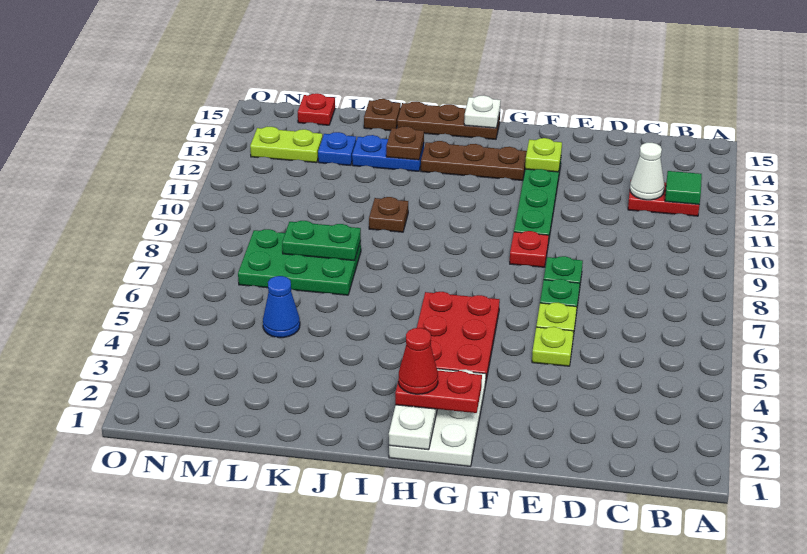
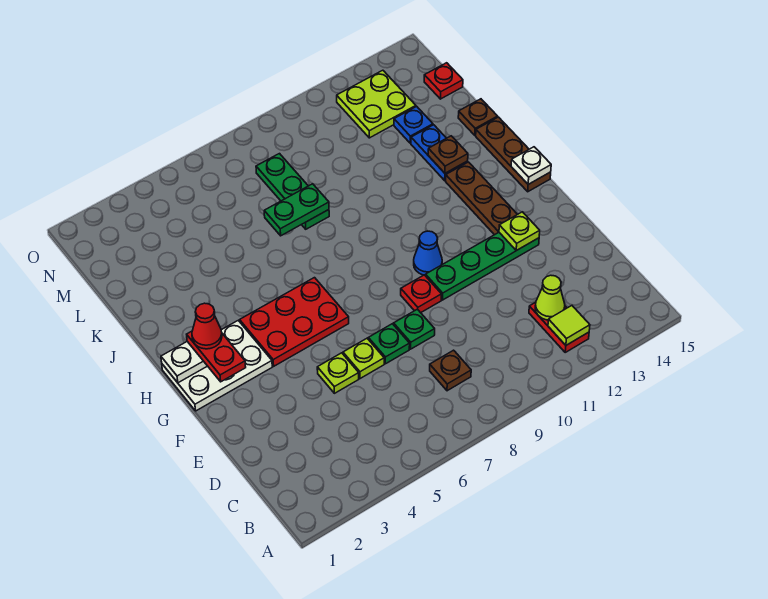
green tile B12 level 2 -> lime tile B12 level 2
white cone C12 level 2 -> lime cone C12 level 2
brown plate J10 level 1 -> brown plate C8 level 1
green plate K7:M8 level 1 -> green plate K8:M8 level 1
green plate K8:L8 level 2 -> green plate K7:K8 level 2
blue cone L5 level 1 -> blue cone G10 level 1
lime plate M13:N13 level 1 -> lime plate M12:N13 level 1

